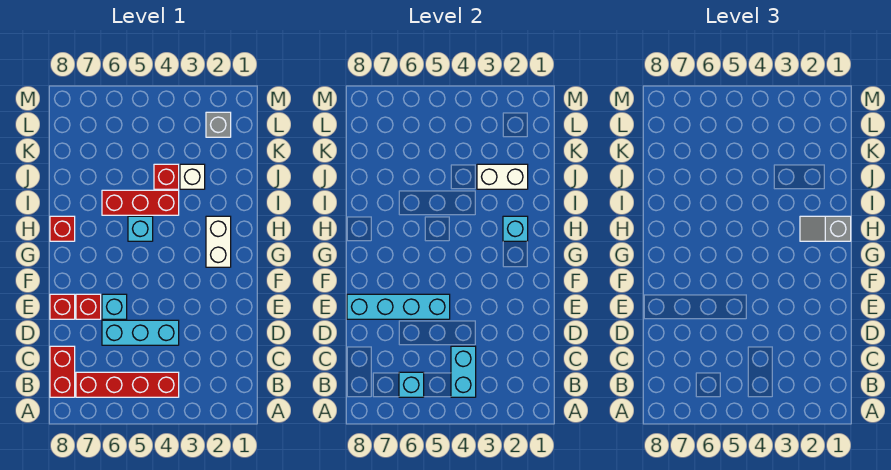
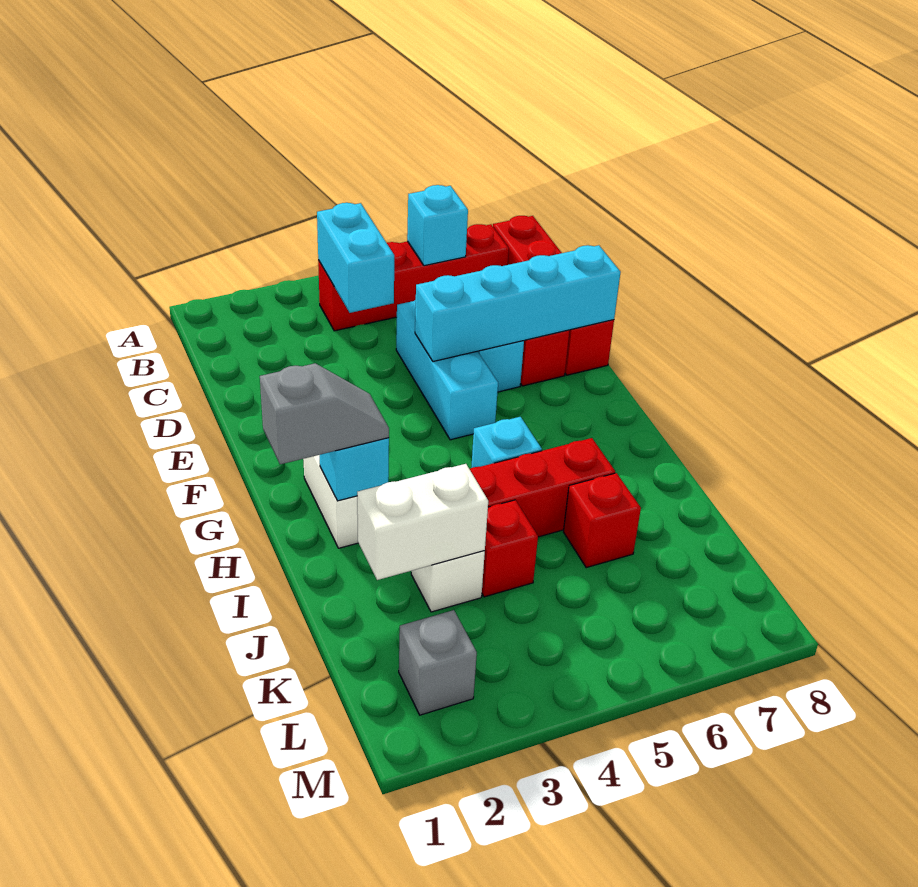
cyan brick D4:D6 level 1 -> cyan brick D5:F5 level 1
red brick H8 level 1 -> red brick J6 level 1

